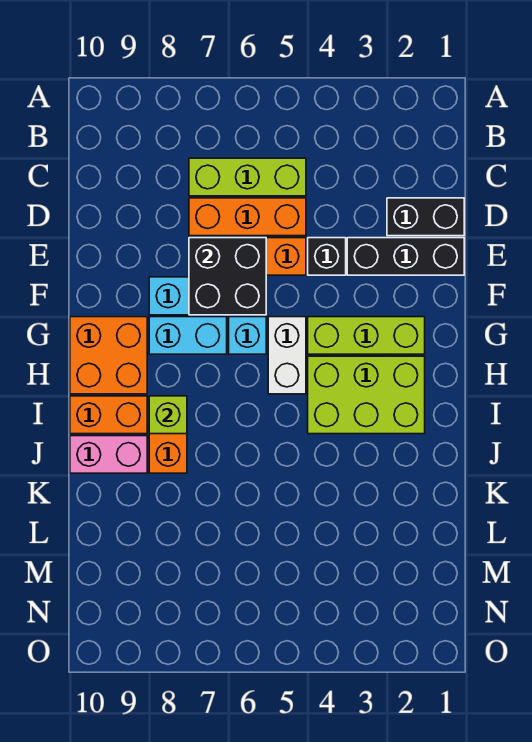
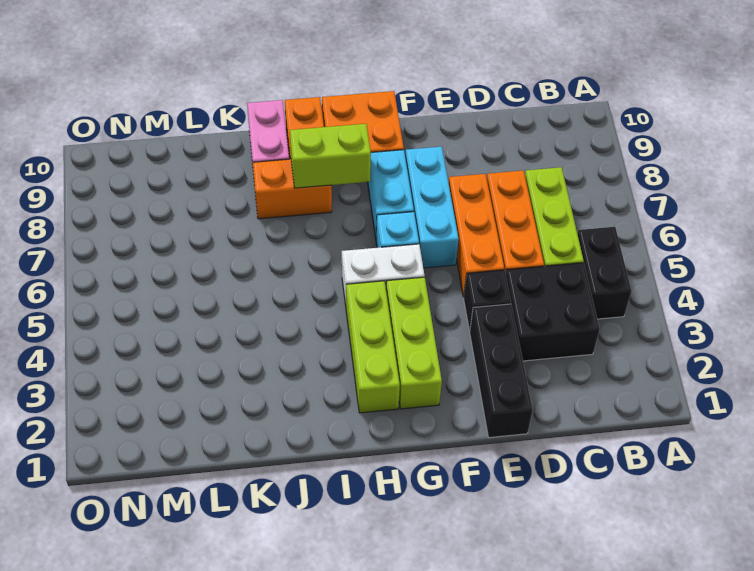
black brick D1:D2 level 1 -> black brick B4:B5 level 1
black brick E6:F7 level 2 -> black brick C3:D4 level 1
lime brick H2:I4 level 1 -> lime brick H2:H4 level 1
lime brick I8 level 2 -> lime brick H8:I8 level 2

